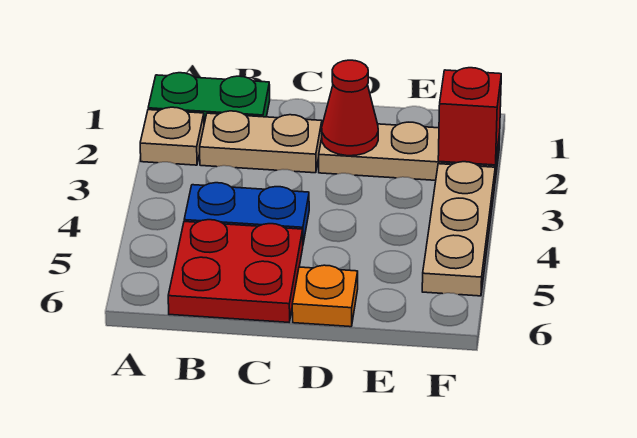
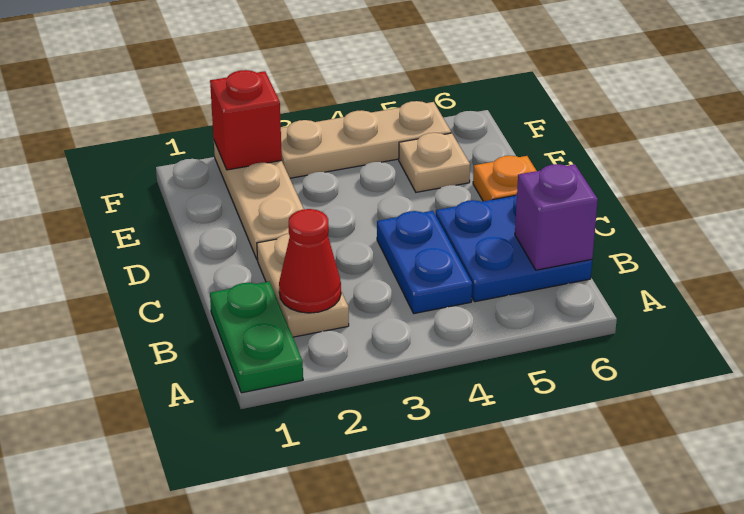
tan plate A2 level 1 -> tan plate E5 level 1
red plate B5:C6 level 1 -> blue plate B5:C6 level 1
none -> purple brick B6 level 2
red cone D2 level 2 -> red cone B2 level 2

